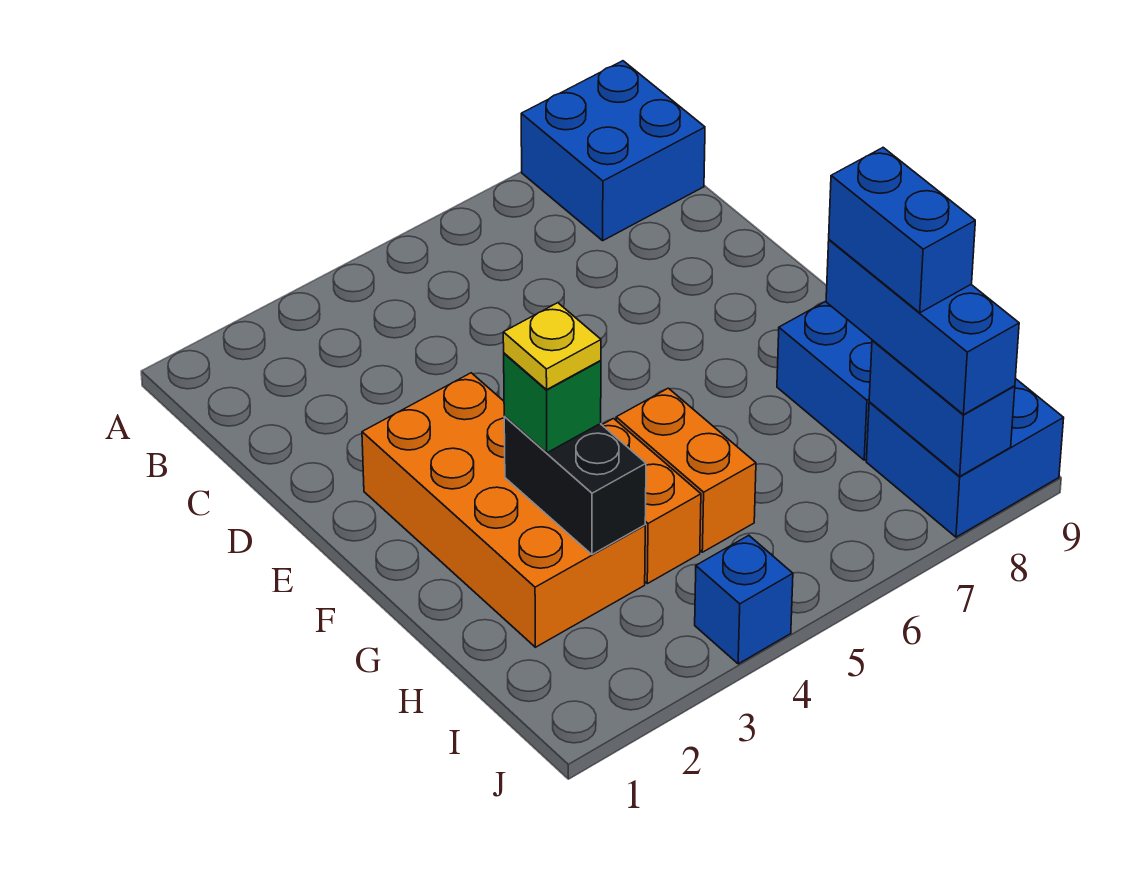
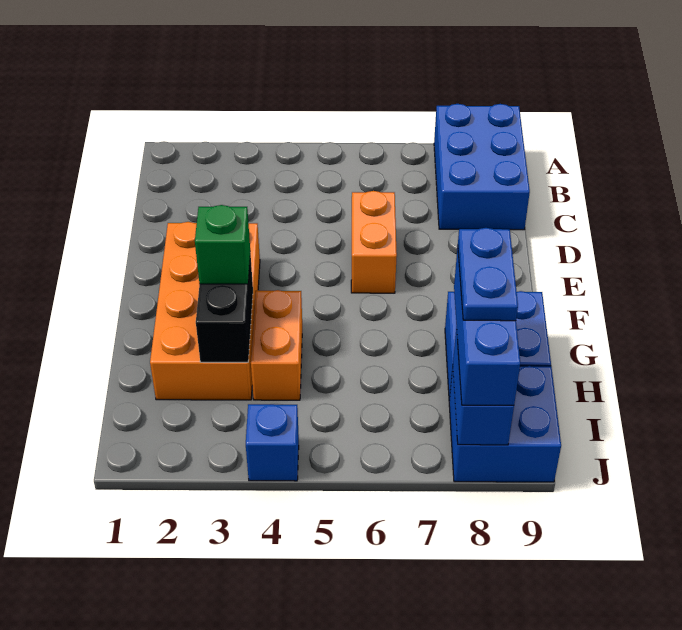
blue brick A8:B9 level 1 -> blue brick A8:C9 level 1
yellow plate G3 level 4 -> none
orange brick G5:H5 level 1 -> orange brick D6:E6 level 1
blue brick H8:I8 level 4 -> blue plate H8:I8 level 4

